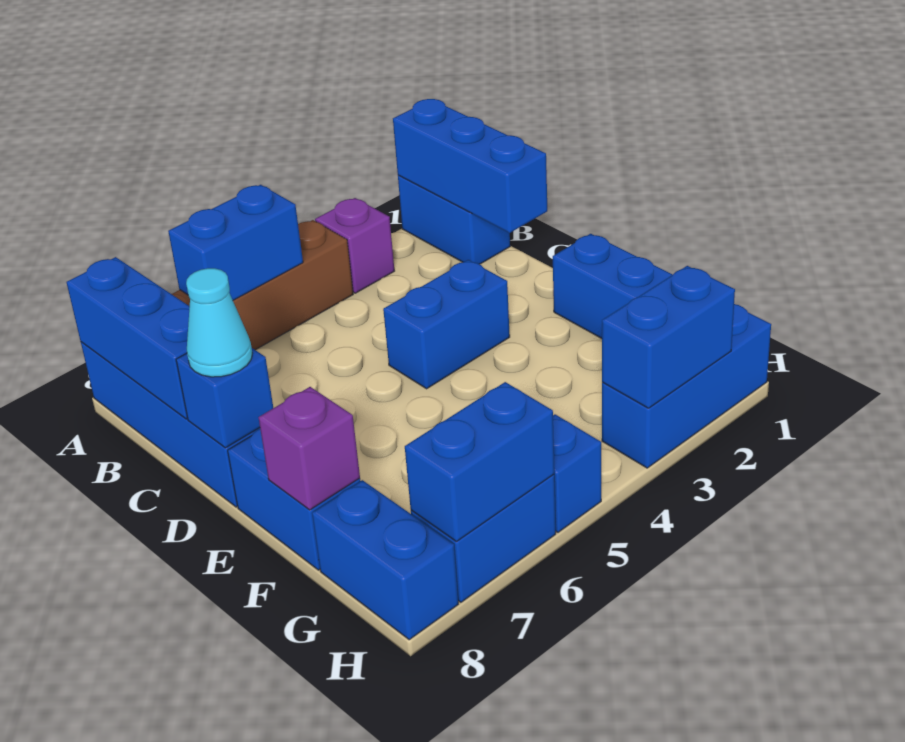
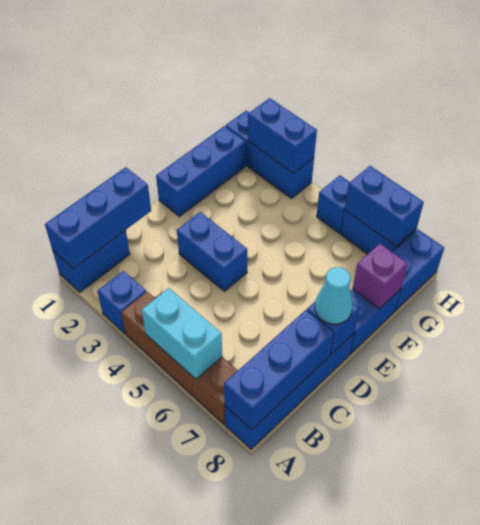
purple brick A3 level 1 -> blue brick A3 level 1
blue brick A5:A6 level 2 -> cyan brick A5:A6 level 2

